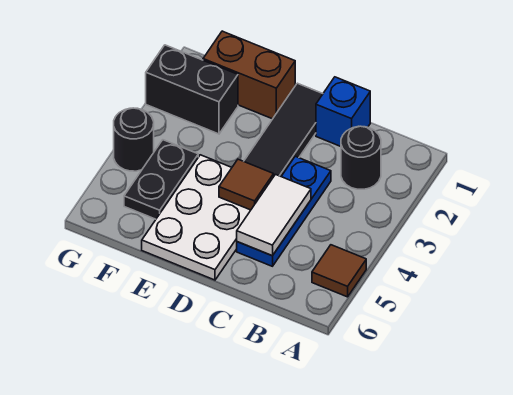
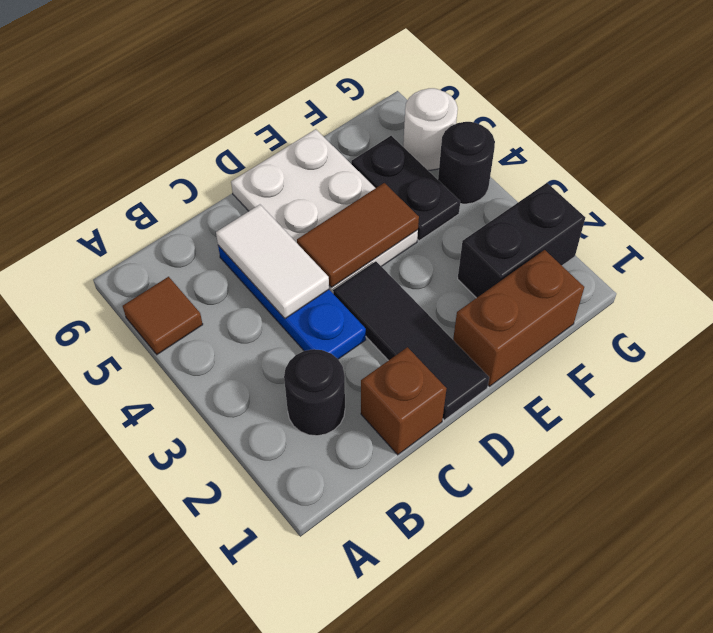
blue brick C1 level 1 -> brown brick C1 level 1
brown tile D4 level 2 -> brown tile D4:E4 level 2
none -> white round brick G5 level 1

